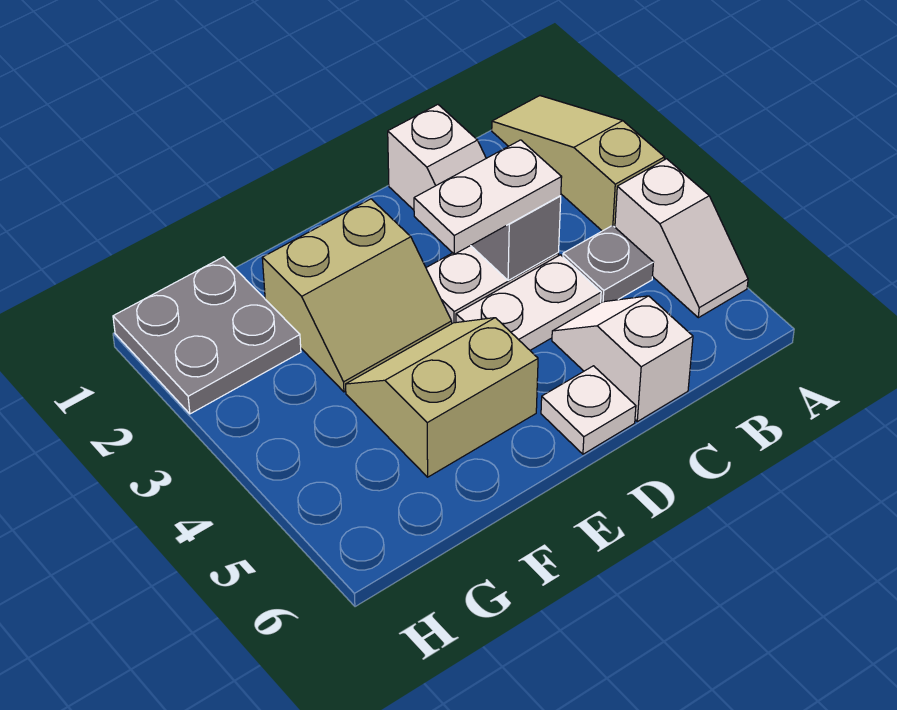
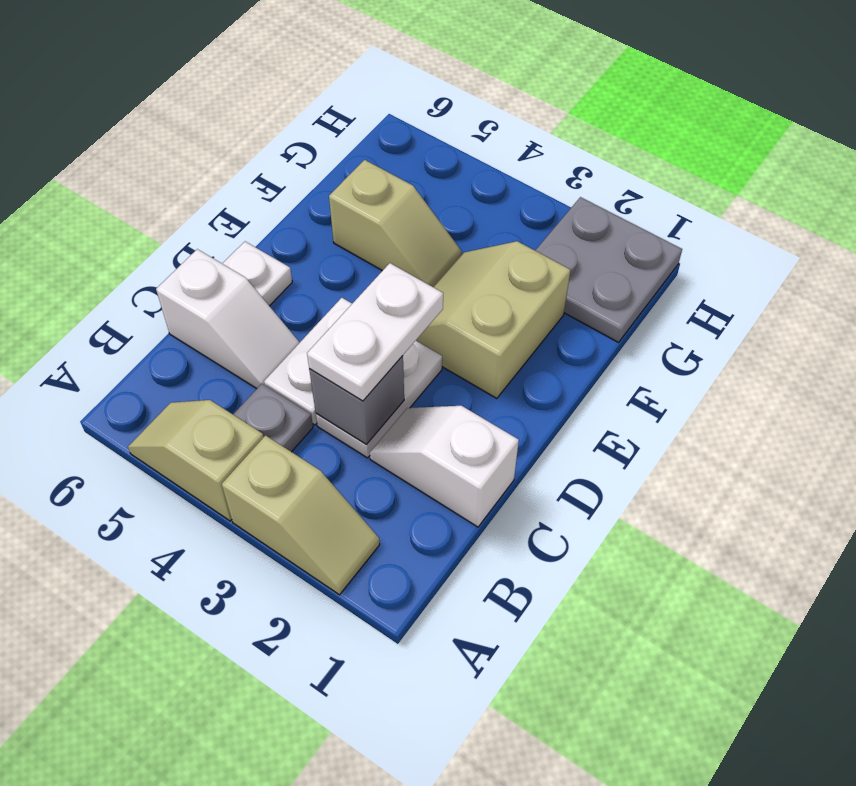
tan slope A1:A3 level 1 top 3 -> tan slope A2:A3 level 1 top 3
white slope A4:A5 level 1 top 4 -> tan slope A4:A5 level 1 top 4
tan slope E4:F5 level 1 top 5 -> tan slope F4:F5 level 1 top 5

